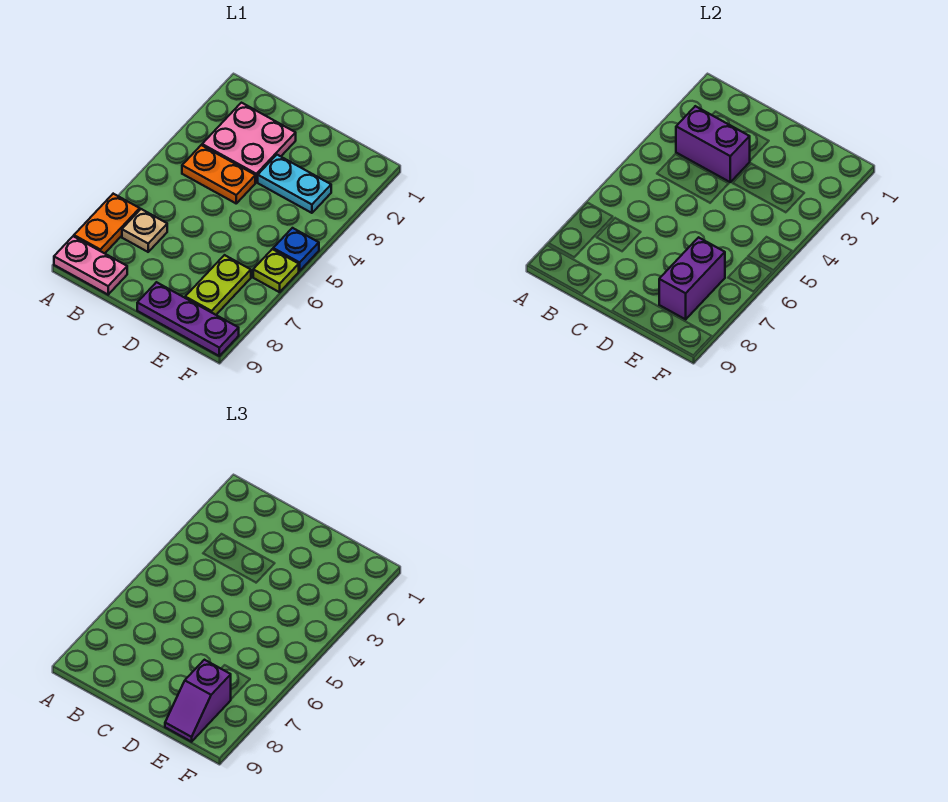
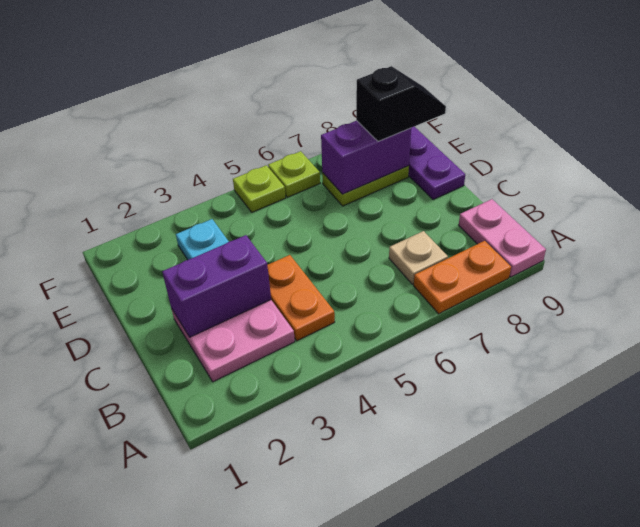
purple brick B3:C3 level 2 -> purple brick C2:C3 level 2
purple slope E8:E9 level 3 top 8 -> black slope E8:E9 level 3 top 8
blue plate F5 level 1 -> lime plate F5 level 1

